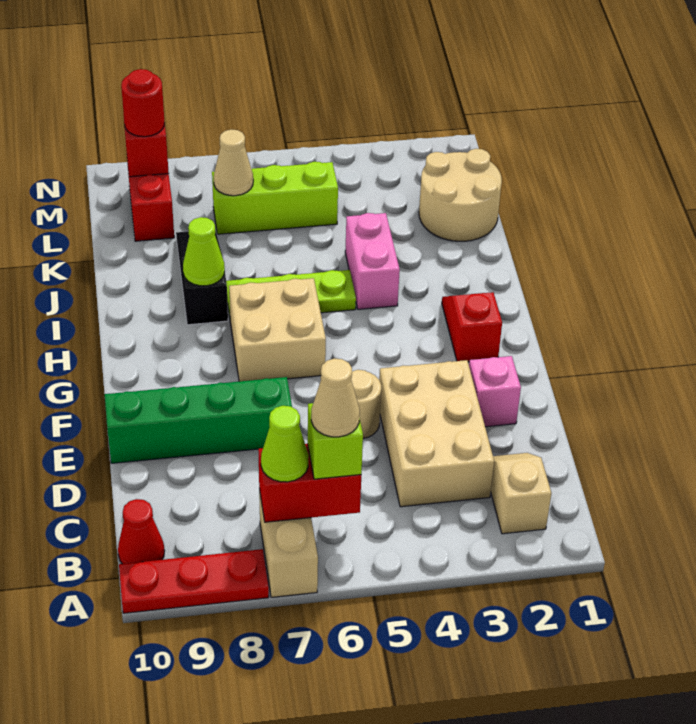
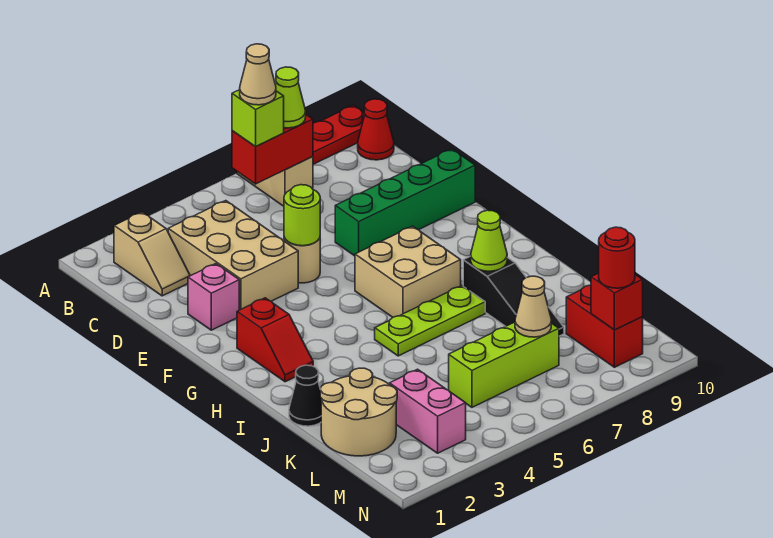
none -> lime round brick E5 level 2
pink brick I4:J4 level 1 -> pink brick L3:M3 level 1
none -> black cone J1 level 1

